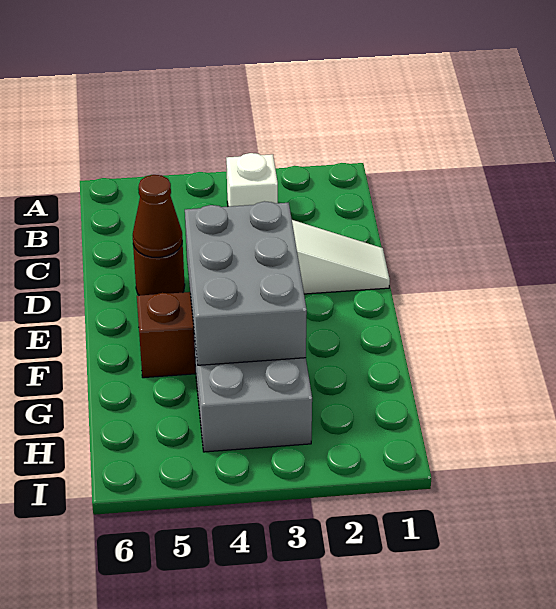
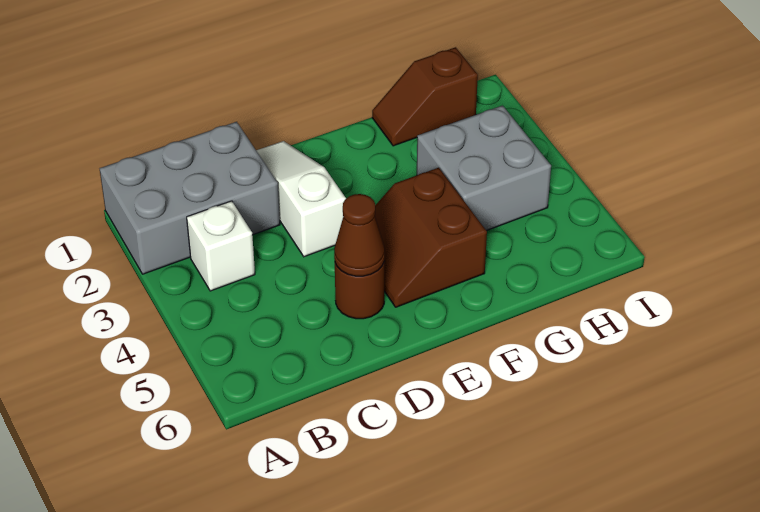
grey brick E3:G4 level 2 -> grey brick A1:C2 level 1
none -> brown slope G1:H1 level 1 top H

